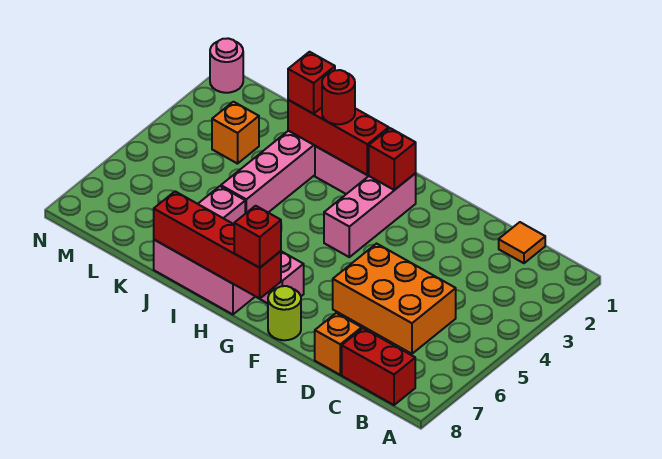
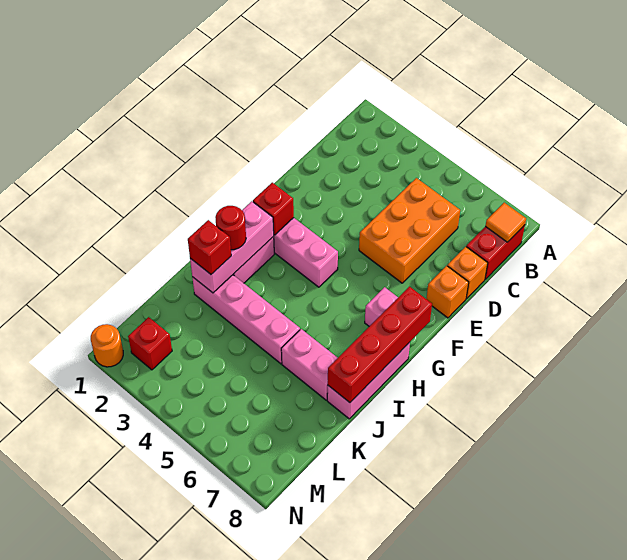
orange tile C1 level 1 -> orange tile B8 level 2
lime round brick F8 level 1 -> none
red brick G8 level 3 -> red brick M2 level 1
red brick H2:J2 level 2 -> pink brick H2:J2 level 2
orange brick L3 level 1 -> orange brick E8 level 1
pink round brick N1 level 1 -> orange round brick N1 level 1

